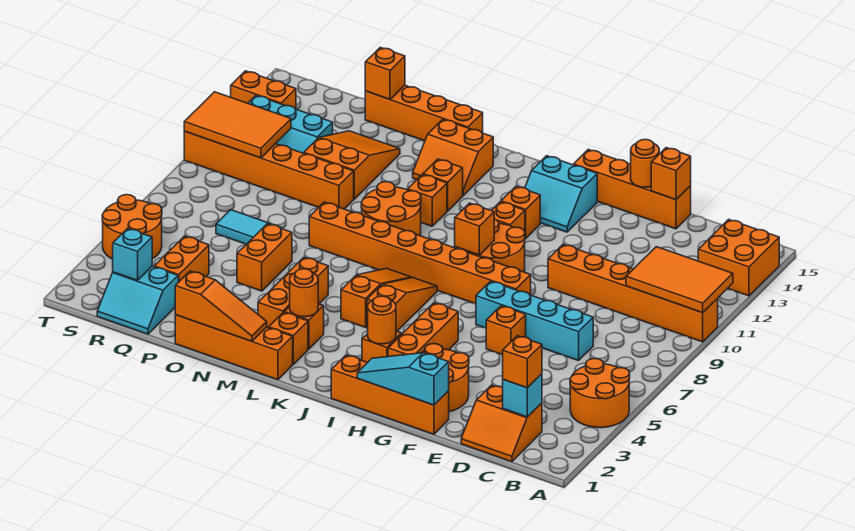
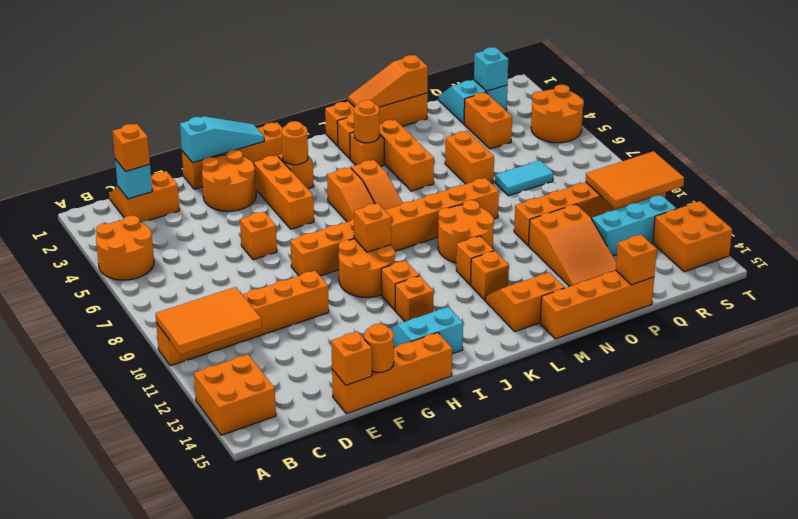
cyan brick D7:G7 level 1 -> none
orange brick S13:T13 level 1 -> orange brick S13:T14 level 1

